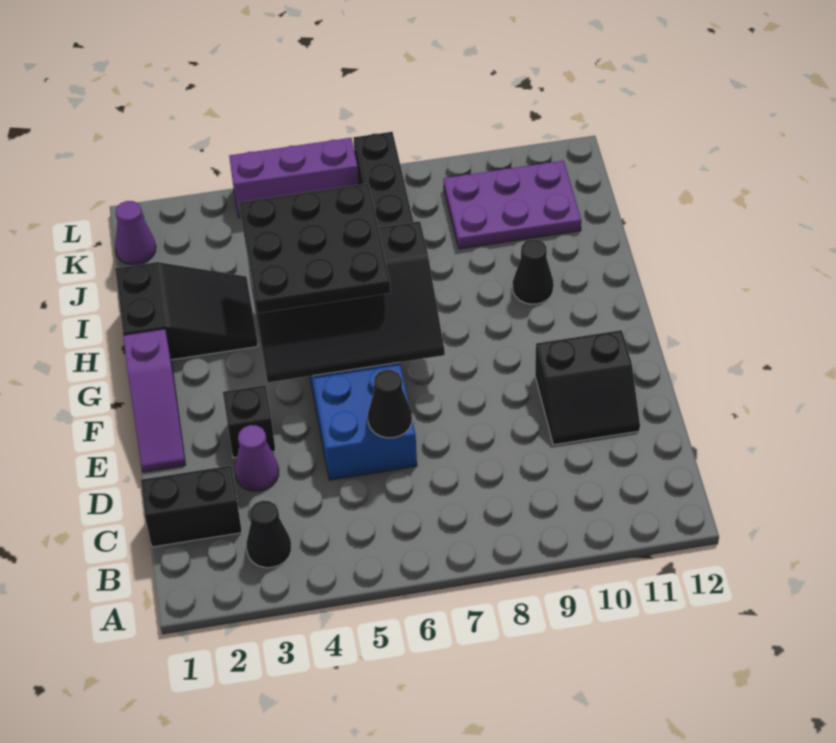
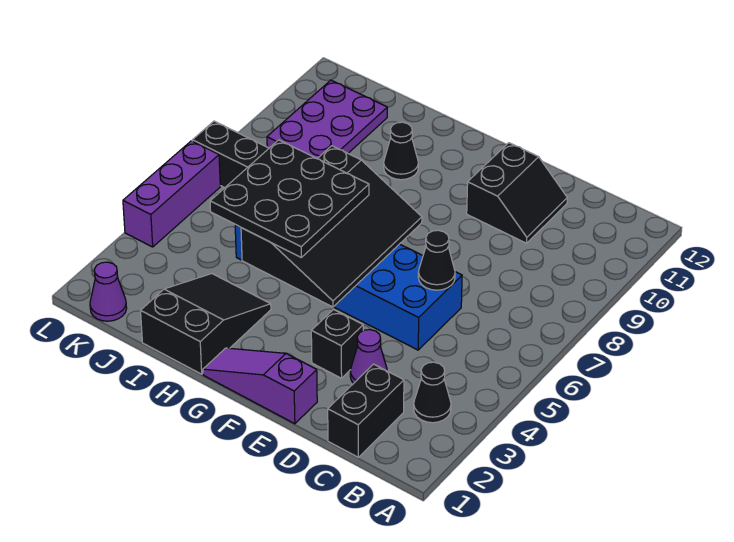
purple slope E1:G1 level 1 top G -> purple slope E1:G1 level 1 top E

